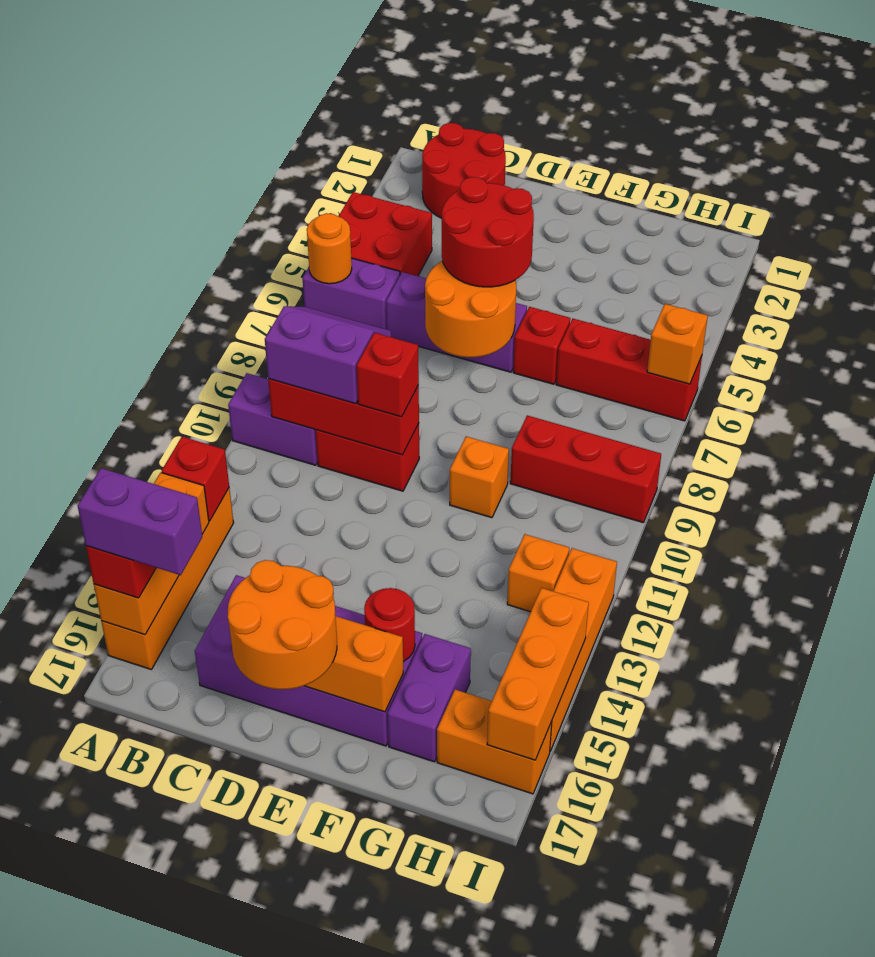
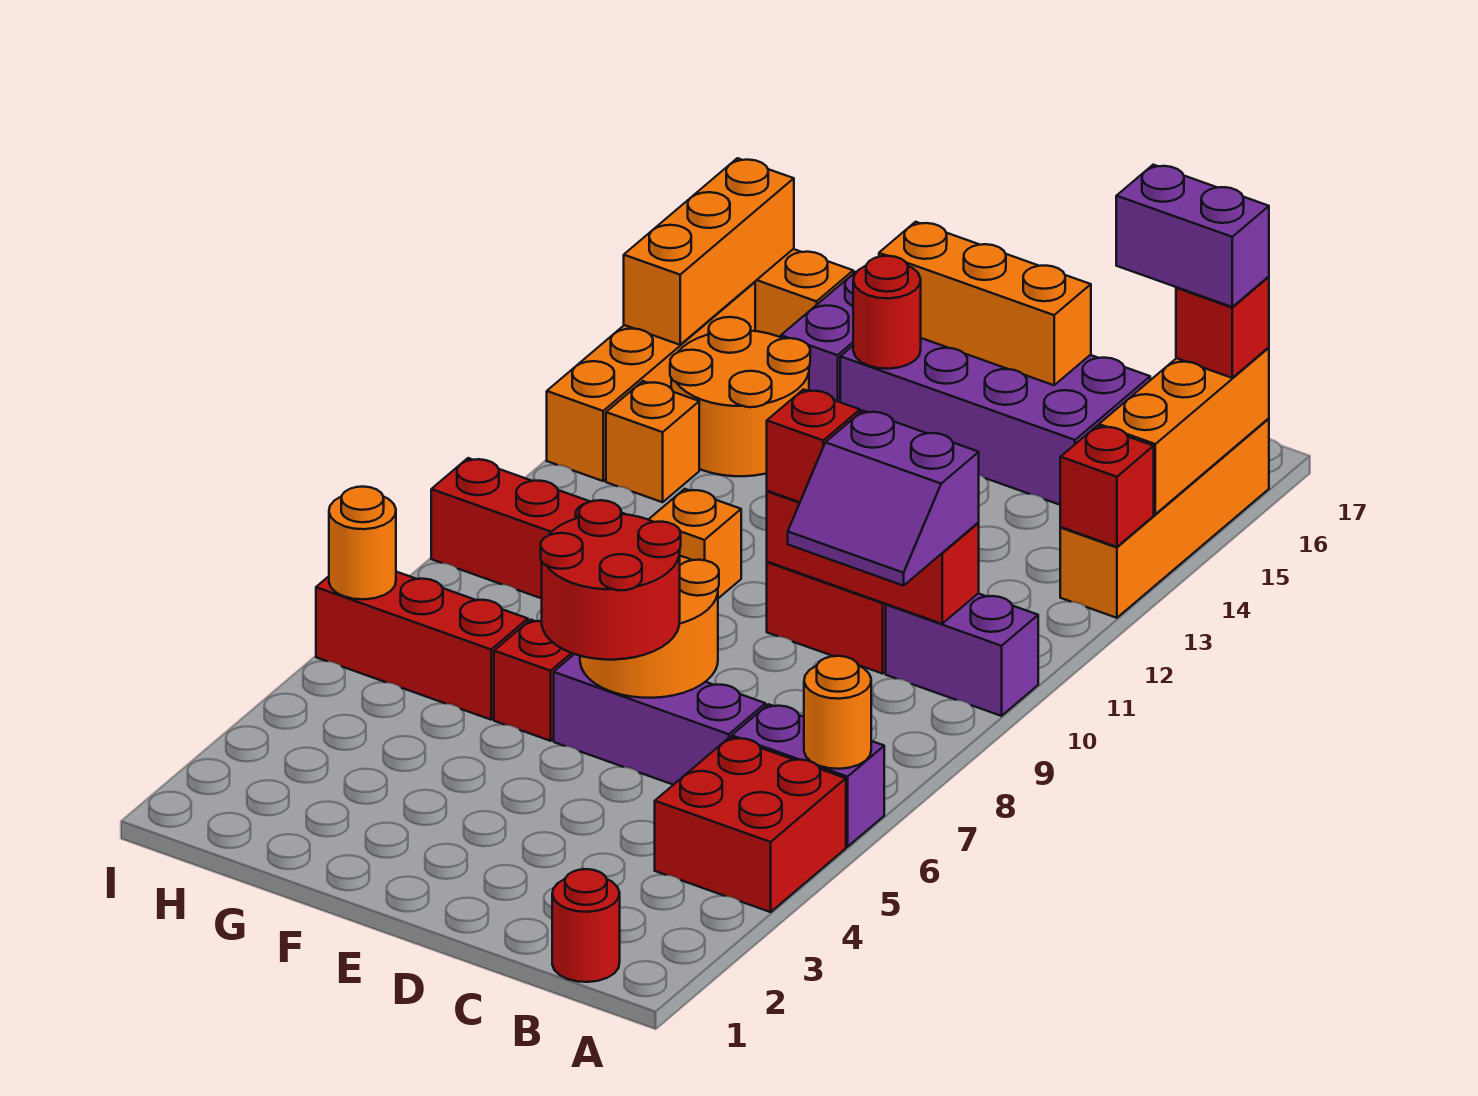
red round brick B1:C2 level 1 -> red round brick B1 level 1
orange round brick D16:E17 level 3 -> orange round brick G13:H14 level 1
orange brick I6 level 2 -> orange round brick I6 level 2

